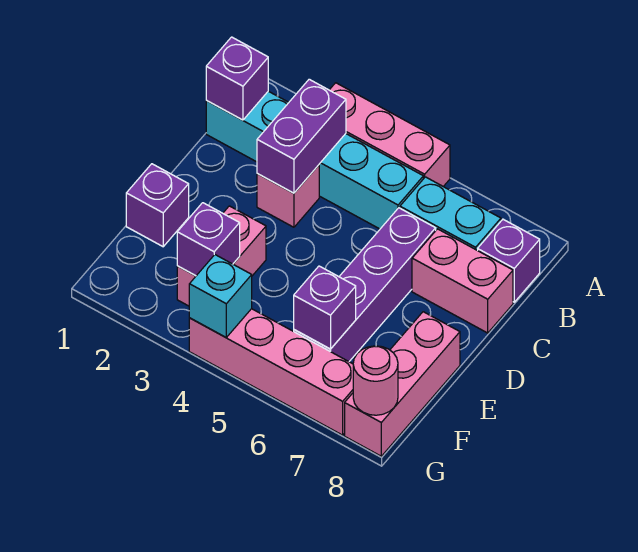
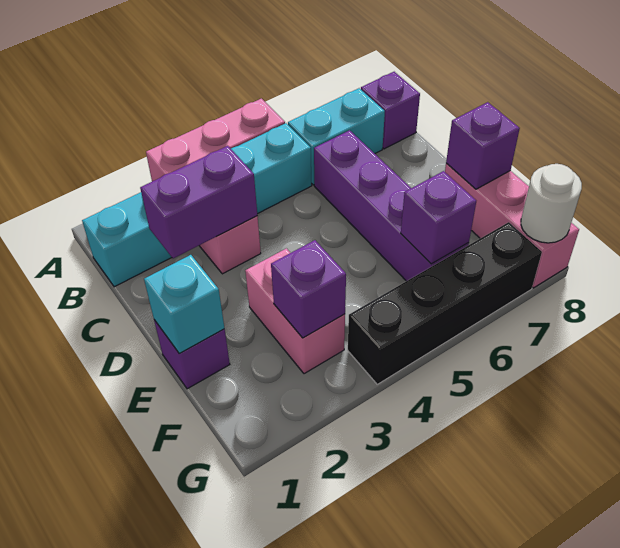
purple brick B1 level 2 -> purple brick E8 level 2
purple brick B3:C3 level 2 -> purple brick C2:C3 level 2
pink brick C7:C8 level 1 -> none
pink brick G4:G7 level 1 -> black brick G4:G7 level 1
cyan brick G4 level 2 -> cyan brick E1 level 2
pink round brick G8 level 2 -> white round brick G8 level 2

